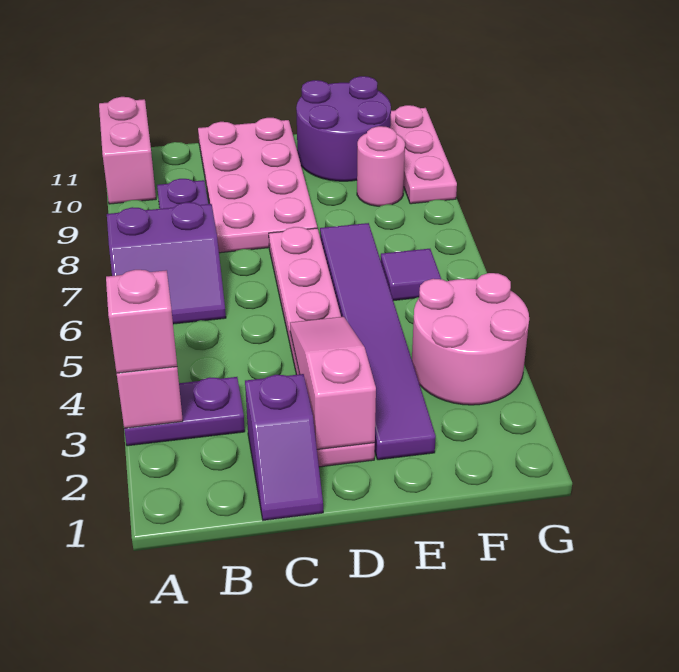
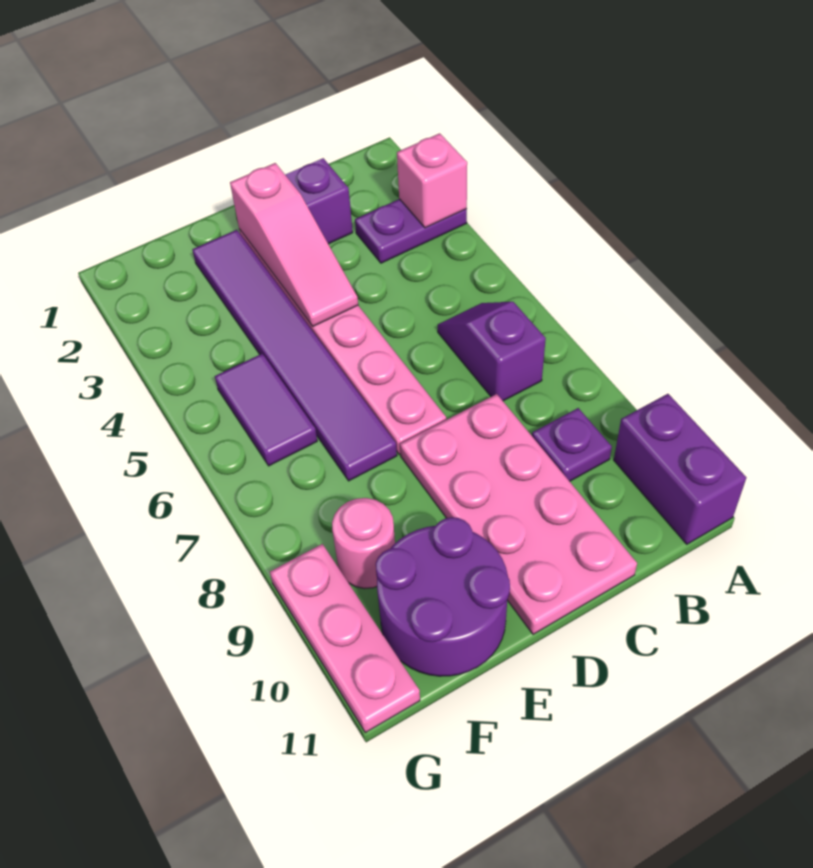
pink brick A3 level 3 -> none
purple slope A6:B7 level 1 top 7 -> purple slope B6:B7 level 1 top 7
pink brick A10:A11 level 1 -> purple brick A10:A11 level 1
pink round brick F3:G4 level 1 -> none
purple tile F6 level 1 -> purple tile F5:F6 level 1

